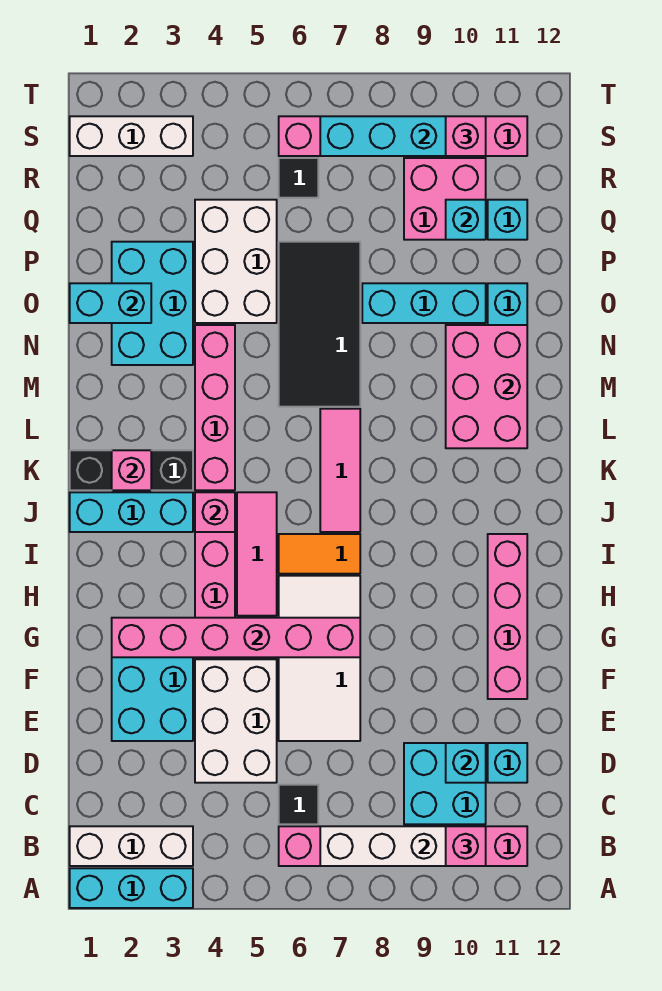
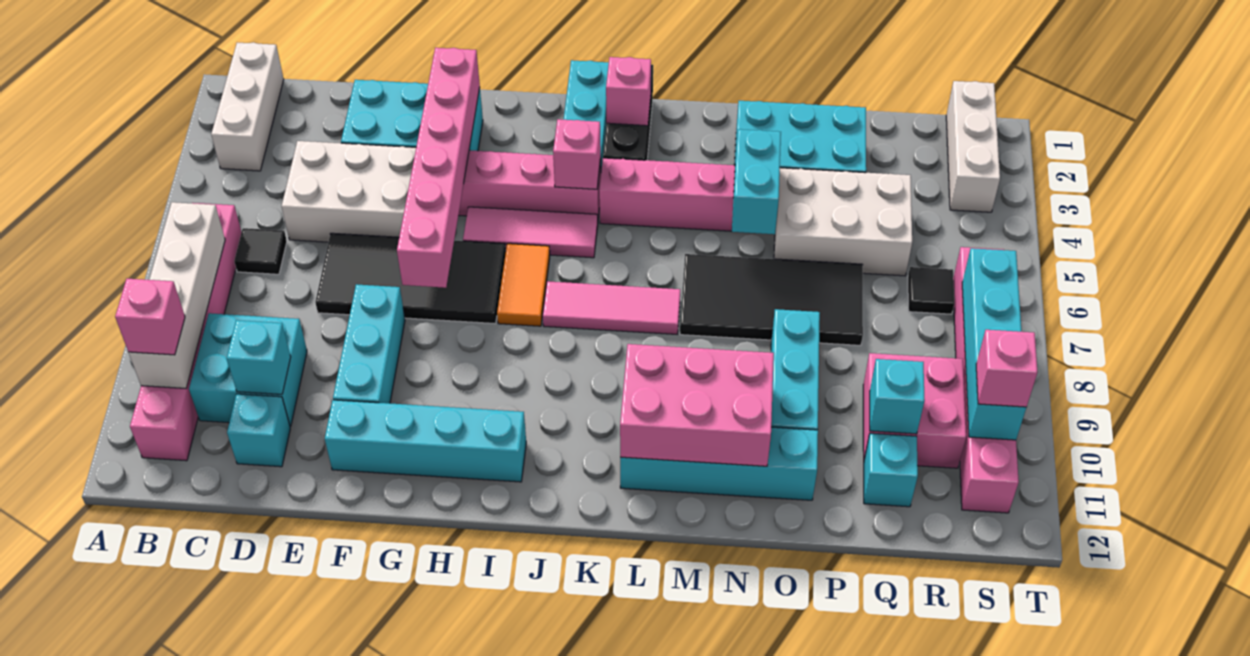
cyan brick A1:A3 level 1 -> cyan brick F8:F10 level 1
white tile E6:H7 level 1 -> black tile E6:H7 level 1
pink brick F11:I11 level 1 -> cyan brick F11:I11 level 1
cyan brick O1:O2 level 2 -> cyan brick N4:N5 level 2

